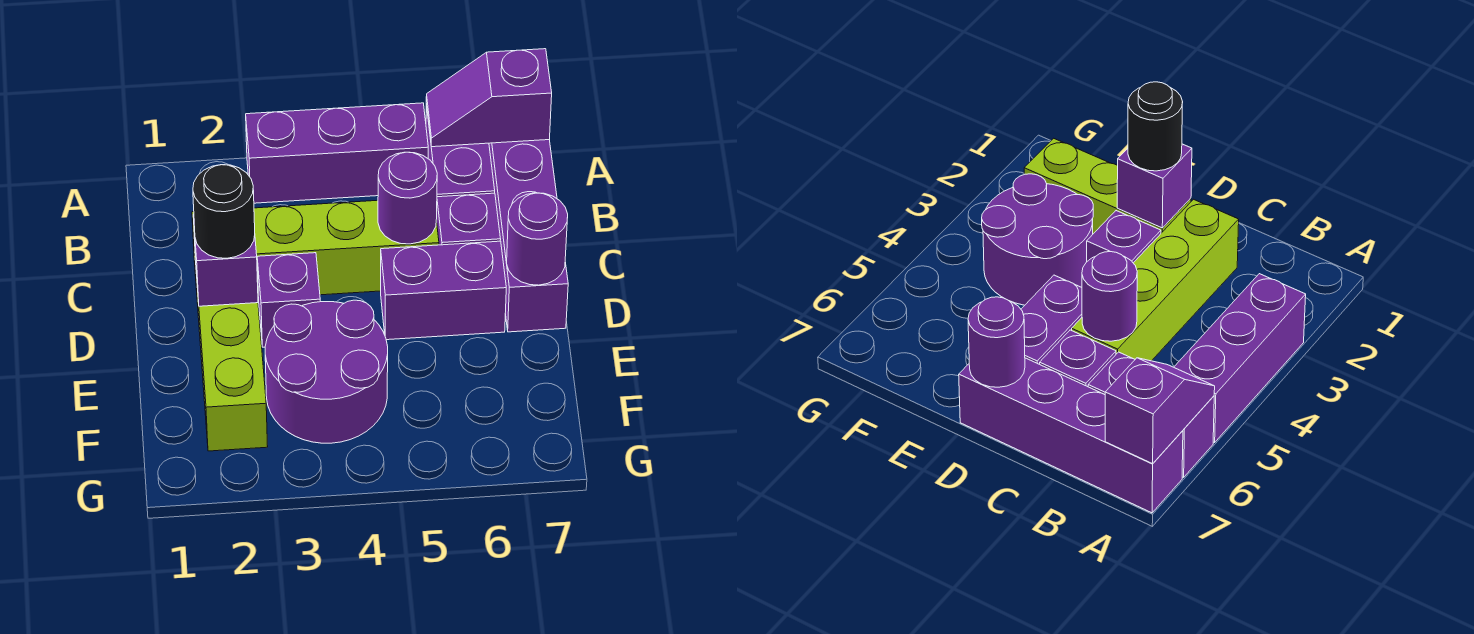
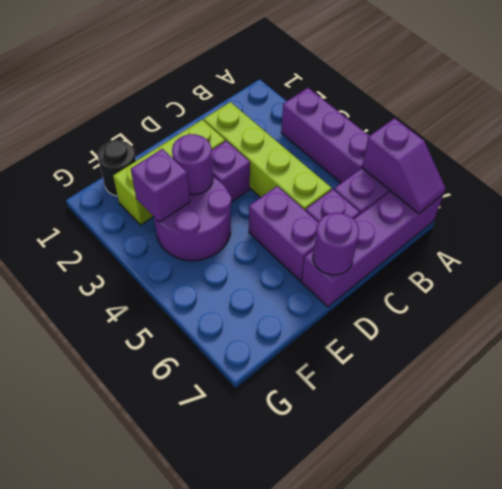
purple slope A6:A7 level 2 top 7 -> purple slope A6:A7 level 2 top 6
purple round brick C5 level 2 -> purple round brick E3 level 2
purple brick D2 level 2 -> purple brick F3 level 2
black round brick D2 level 3 -> black round brick F1 level 1

